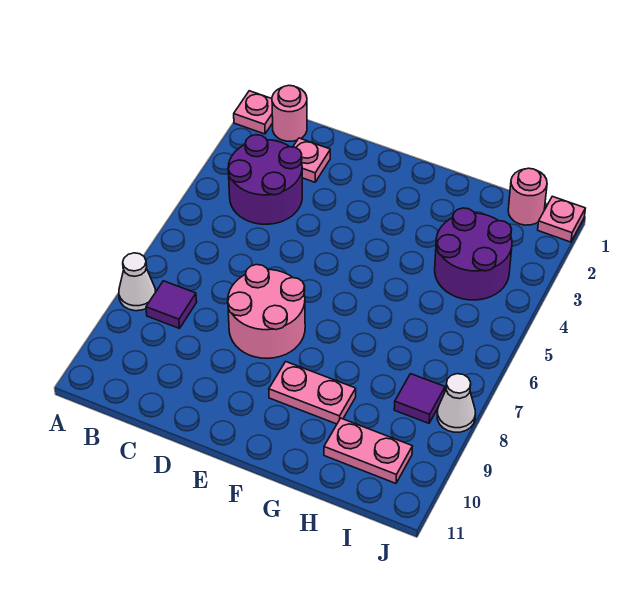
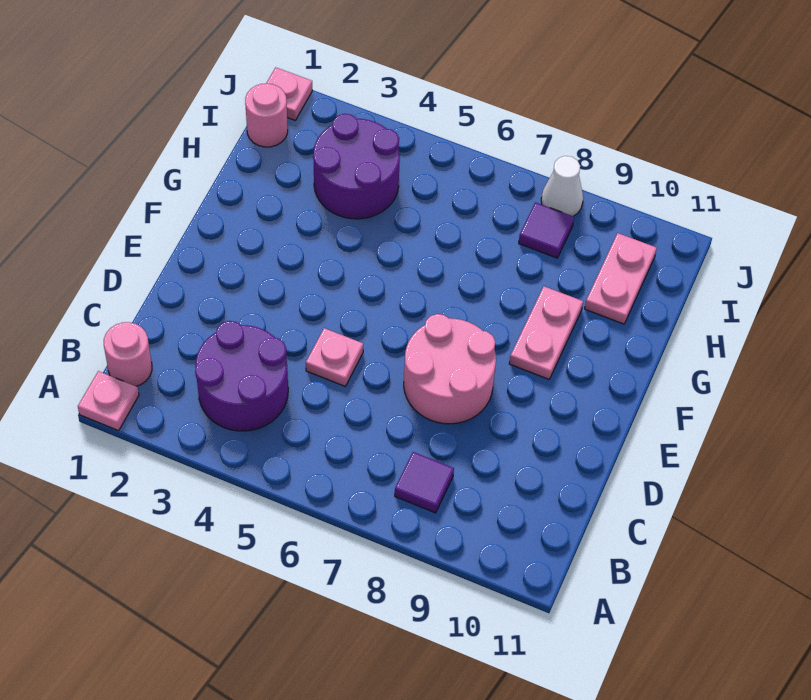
white cone A8 level 1 -> none
pink plate C2 level 1 -> pink plate D5 level 1

